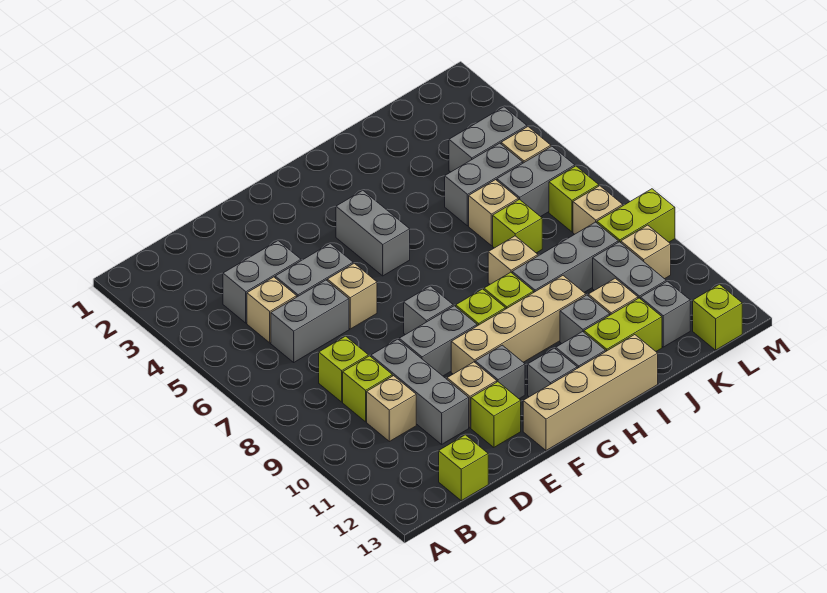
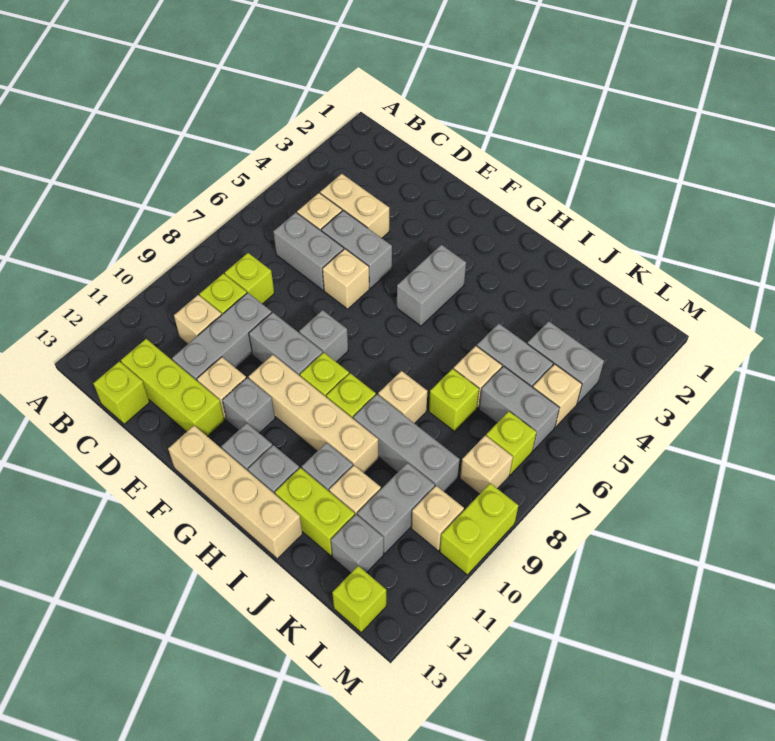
grey brick C4:D4 level 1 -> tan brick C4:D4 level 1
lime brick E12 level 1 -> lime brick C12:E12 level 1
lime brick L9:M9 level 1 -> lime brick M9:M10 level 1

